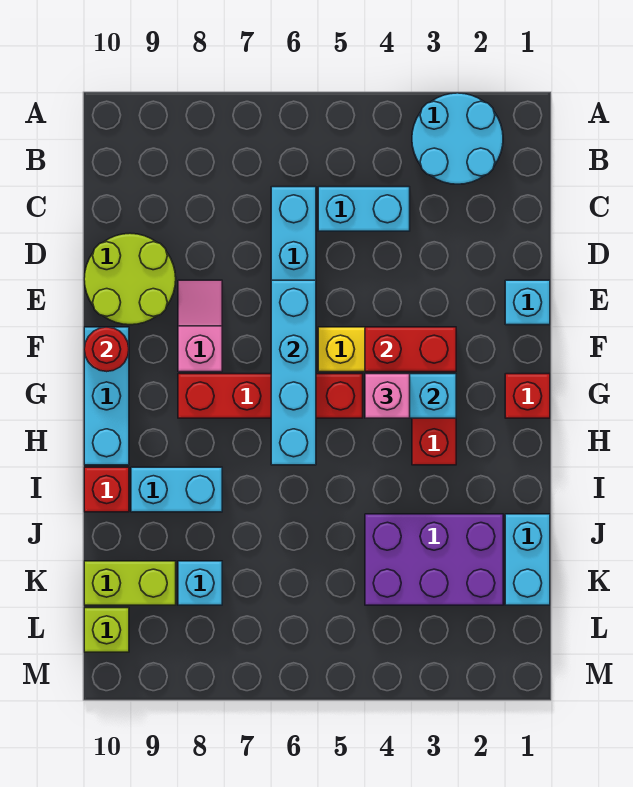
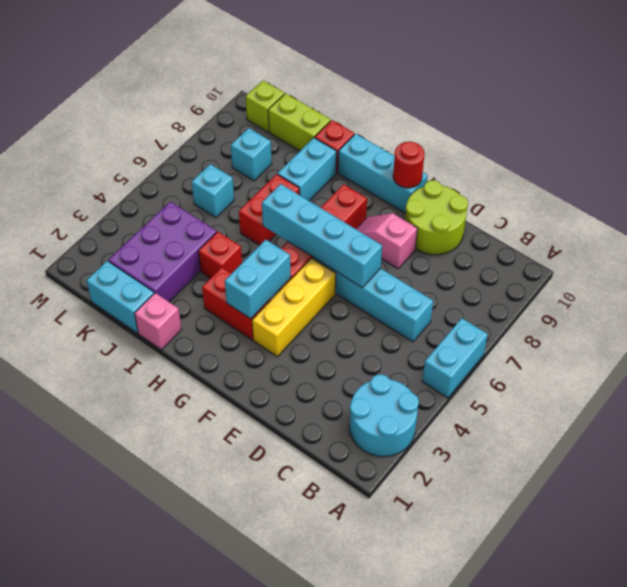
cyan brick C4:C5 level 1 -> cyan brick A5:A6 level 1
cyan brick E1 level 1 -> cyan brick K6 level 1
pink slope E8:F8 level 1 top F -> pink slope E8:F8 level 1 top E
red brick F3:F4 level 2 -> red brick I6:I7 level 1
red brick G1 level 1 -> red brick I4 level 1
pink brick G4 level 3 -> pink brick I1 level 1
lime brick K9:K10 level 1 -> lime brick J10:K10 level 1

